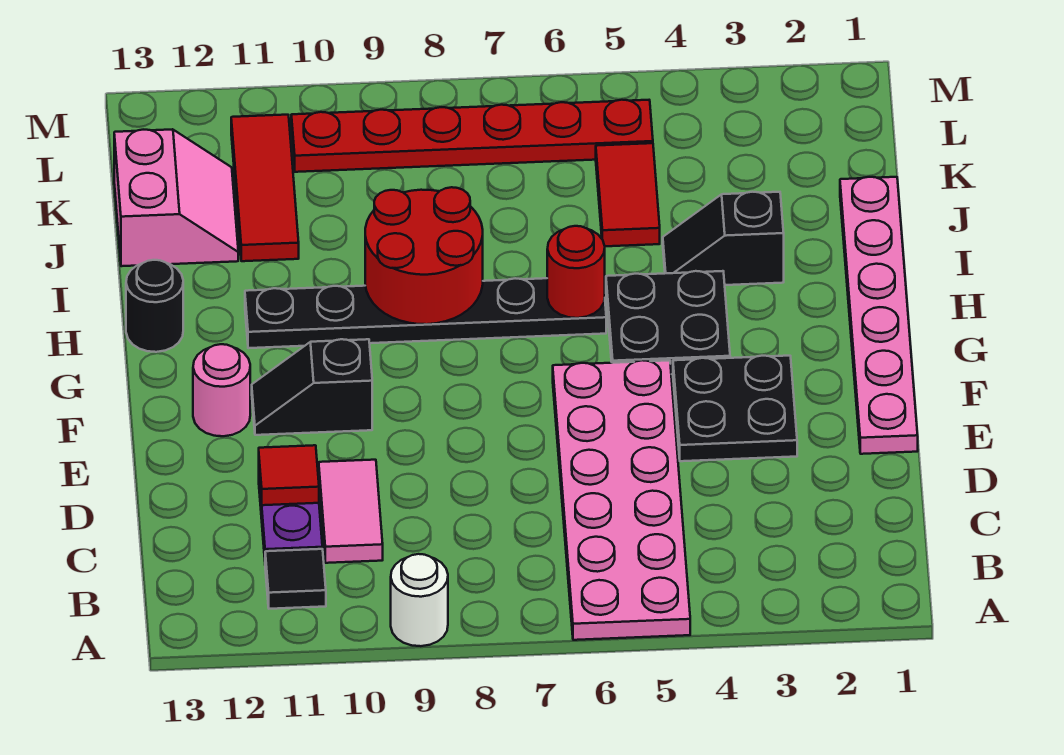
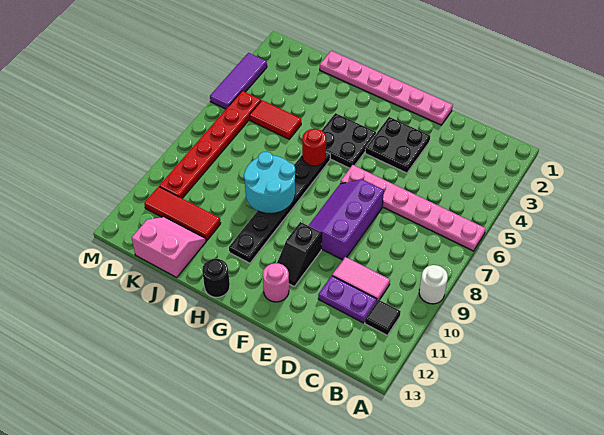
pink plate A5:F6 level 1 -> pink plate A6:F6 level 1
red tile D11 level 2 -> none
none -> purple slope E7:F9 level 1 top E
red round brick H8:I9 level 2 -> cyan round brick H8:I9 level 2
black slope I3:I4 level 1 top 3 -> none
none -> purple tile M3:M5 level 1

